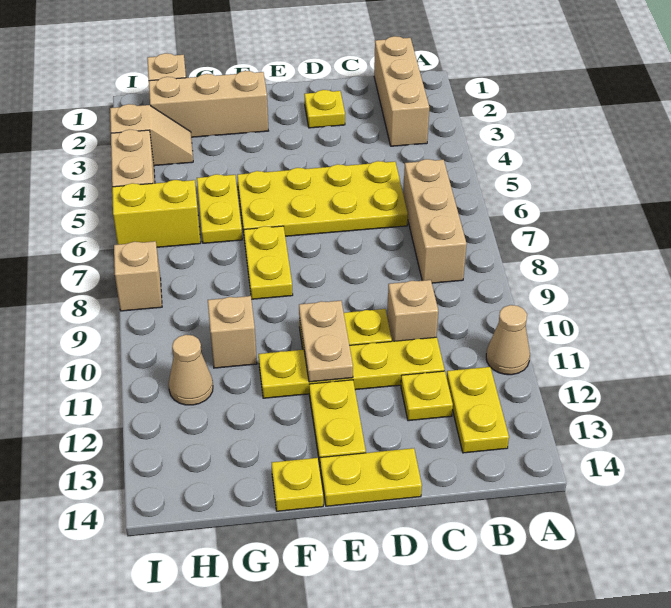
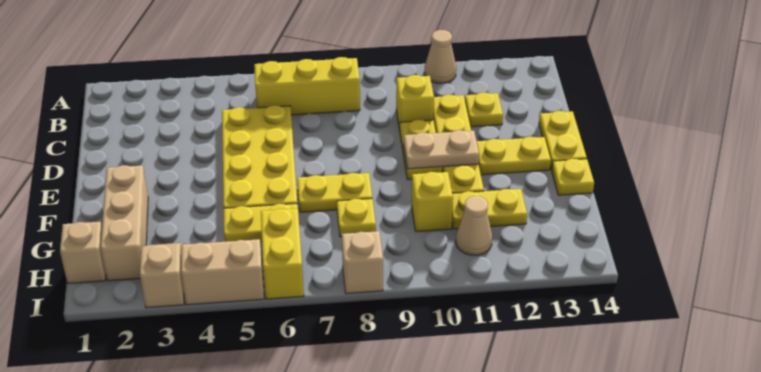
tan brick B1:B3 level 1 -> none
tan brick B6:B8 level 1 -> yellow brick B6:B8 level 1
yellow plate B12:B13 level 1 -> yellow plate G11:G12 level 1
tan brick C10 level 1 -> yellow brick C10 level 1
yellow plate D2 level 1 -> yellow plate G8 level 1
tan brick G10 level 1 -> yellow brick G10 level 1

